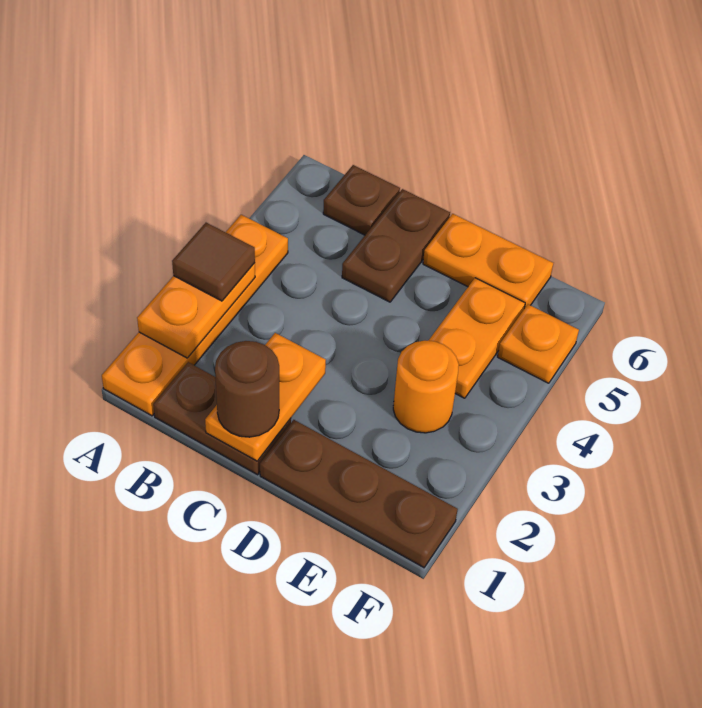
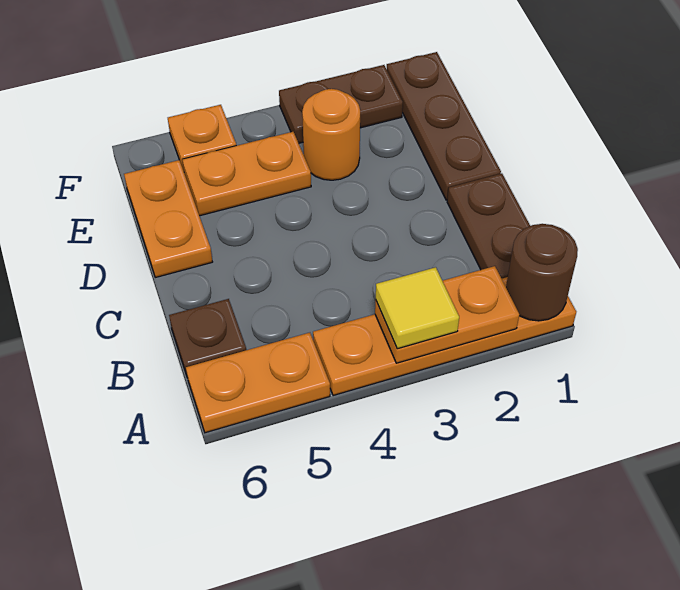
brown tile A3 level 3 -> yellow tile A3 level 3
orange plate C1:C2 level 2 -> orange plate A5:A6 level 1
brown round brick C1 level 3 -> brown round brick A1 level 2
brown plate C5:C6 level 1 -> brown plate F2:F3 level 1

